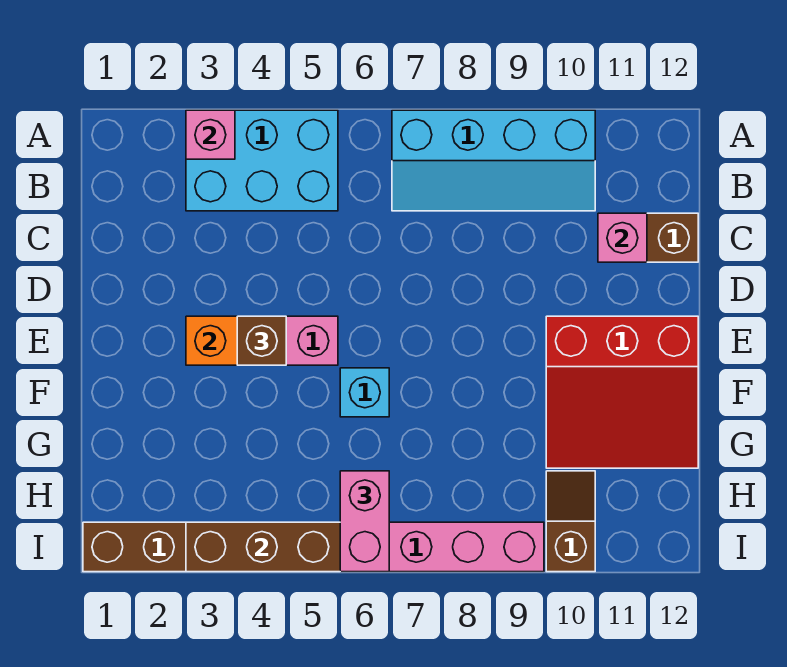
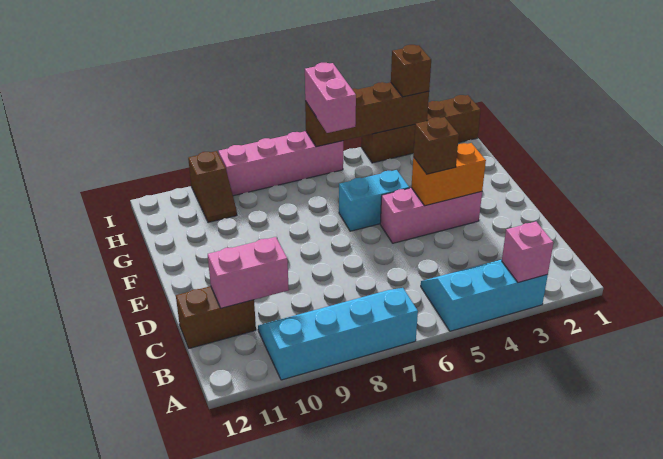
cyan brick A3:B5 level 1 -> cyan slope A3:B5 level 1 top A
pink brick C11 level 2 -> pink brick C10:C11 level 2
red slope E10:G12 level 1 top E -> none
cyan brick F6 level 1 -> cyan brick F5:F6 level 1
none -> brown brick I3 level 3

